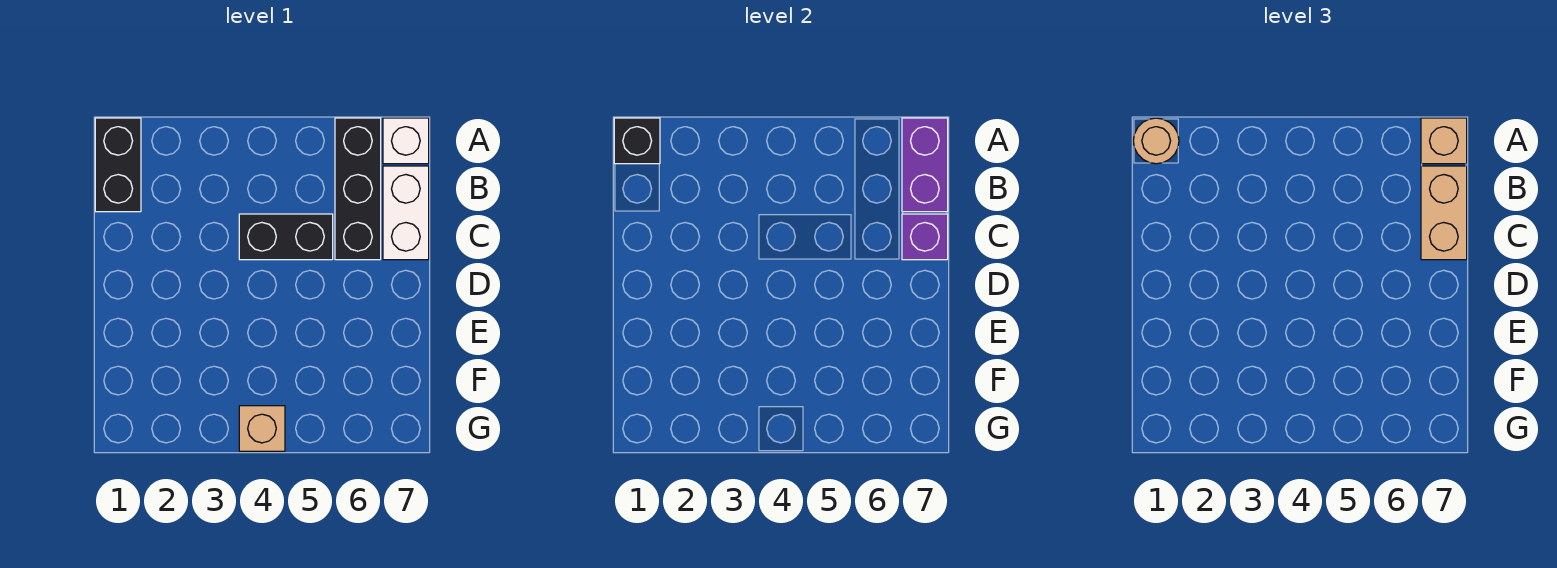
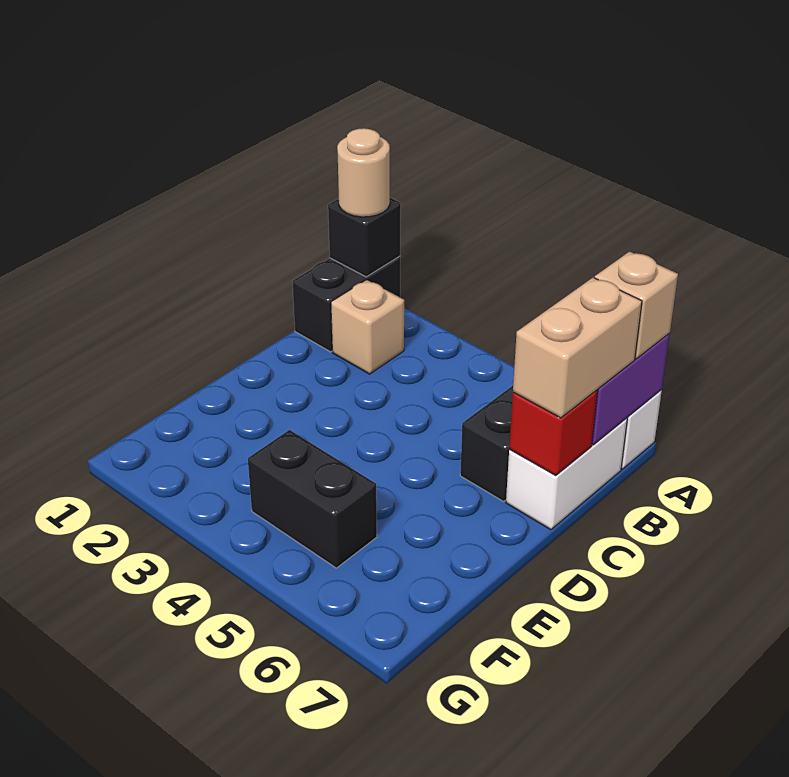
black brick C4:C5 level 1 -> black brick F4:F5 level 1
purple brick C7 level 2 -> red brick C7 level 2
tan brick G4 level 1 -> tan brick B2 level 1

